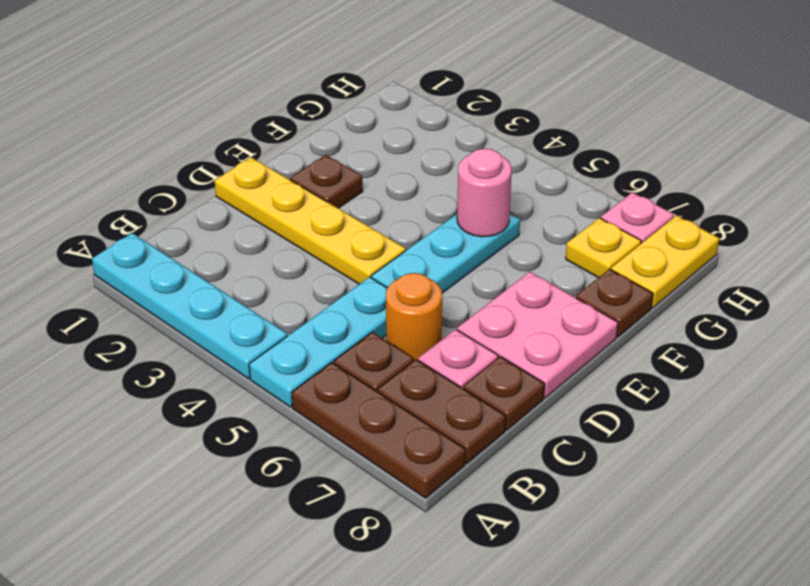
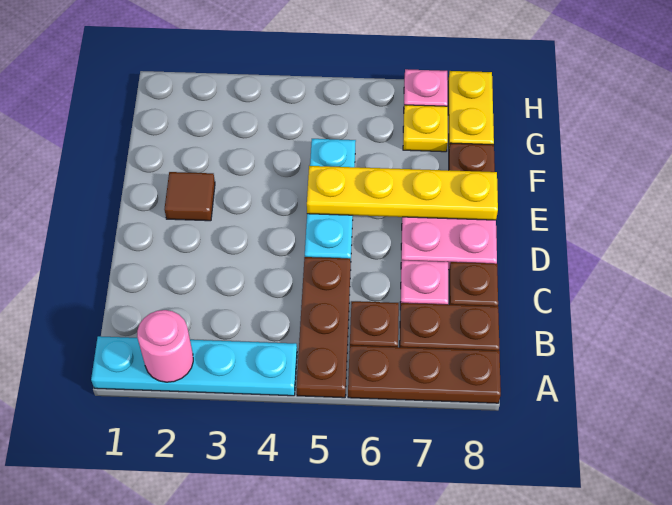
cyan plate A5:C5 level 1 -> brown plate A5:C5 level 1
orange round brick C6 level 1 -> none
yellow plate D1:D4 level 1 -> yellow plate E5:E8 level 2
brown plate E2 level 1 -> brown tile E2 level 1
pink round brick F5 level 2 -> pink round brick A2 level 2

